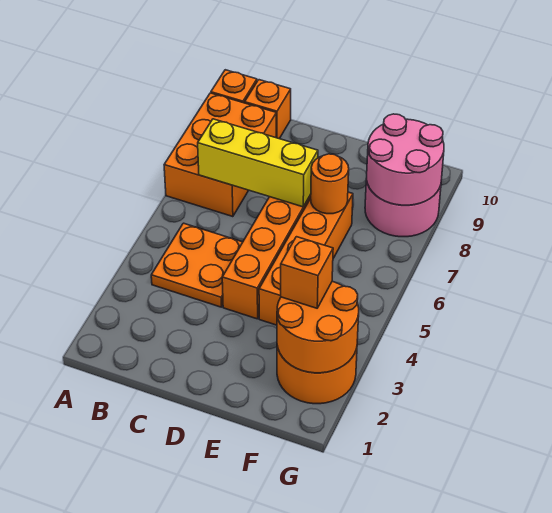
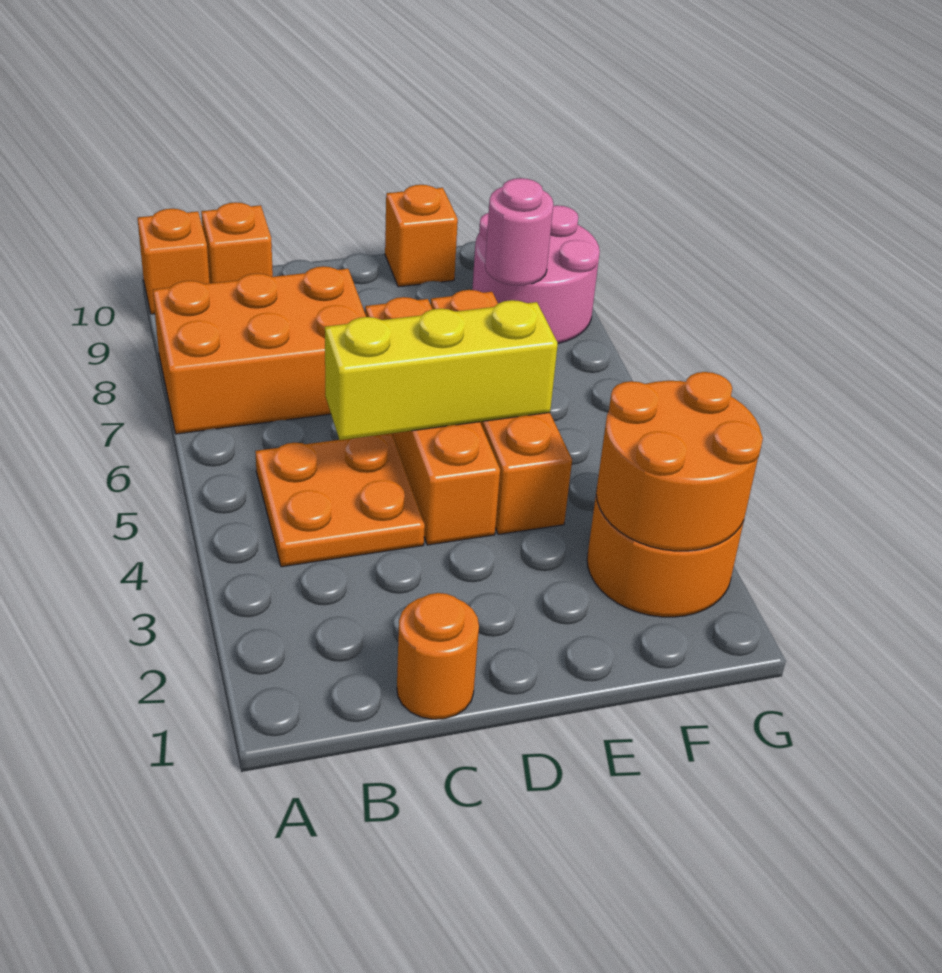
orange brick A7:B9 level 1 -> orange brick A7:C8 level 1
yellow brick B7:D7 level 2 -> yellow brick C5:E5 level 2
orange round brick E7 level 2 -> orange round brick C1 level 1
orange brick F3 level 3 -> orange brick E10 level 1
pink round brick F8:G9 level 2 -> pink round brick F8 level 2

